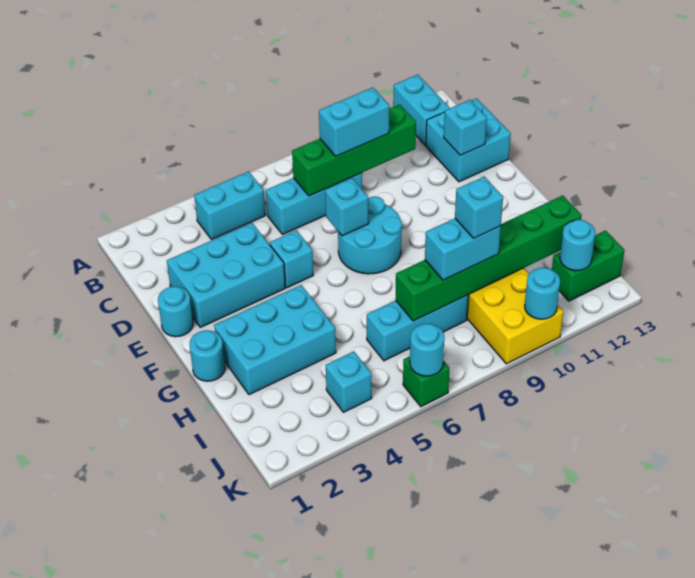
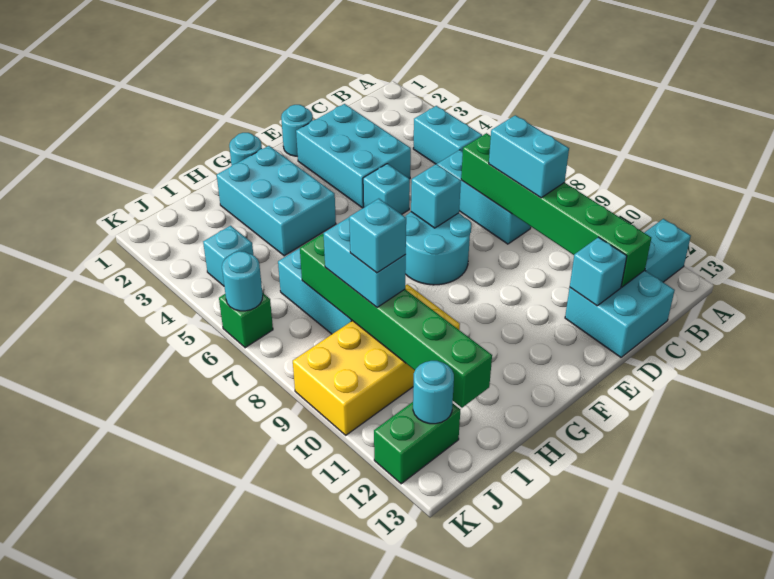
green brick C7:C10 level 2 -> green brick C7:C12 level 2
green brick J12:J13 level 1 -> green brick J12:K12 level 1
cyan round brick K10 level 2 -> none

